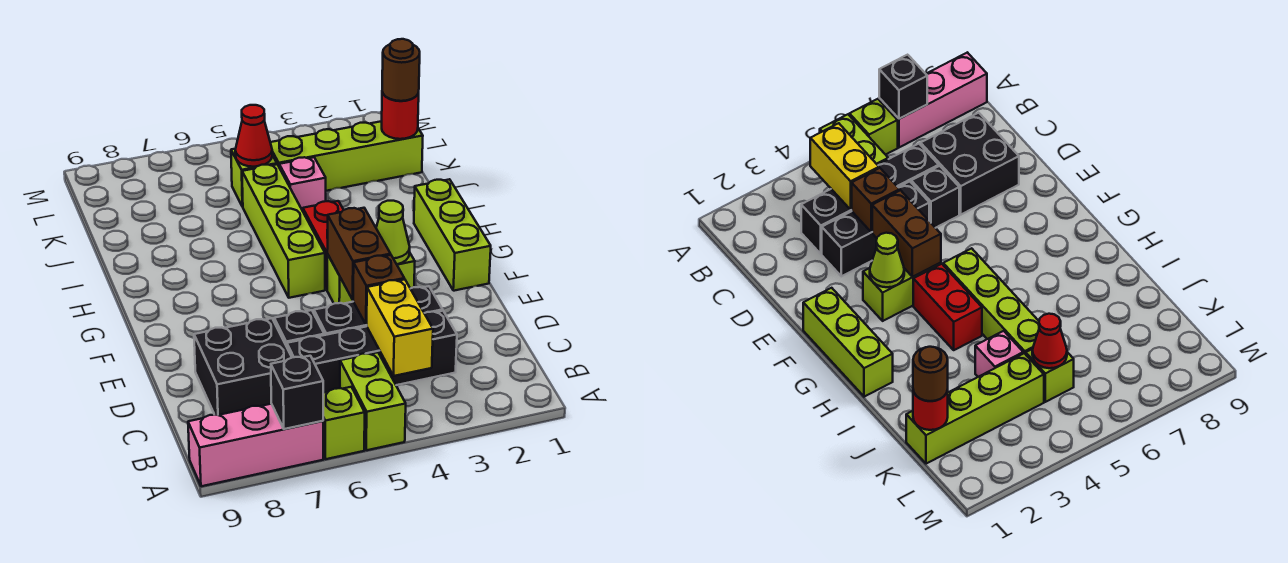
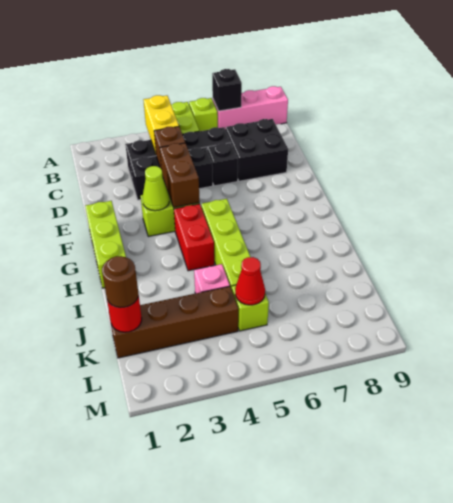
lime brick K1:K4 level 1 -> brown brick K1:K4 level 1

